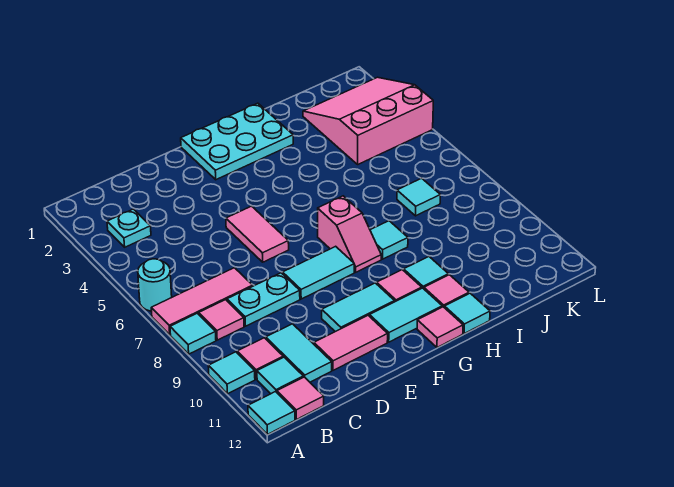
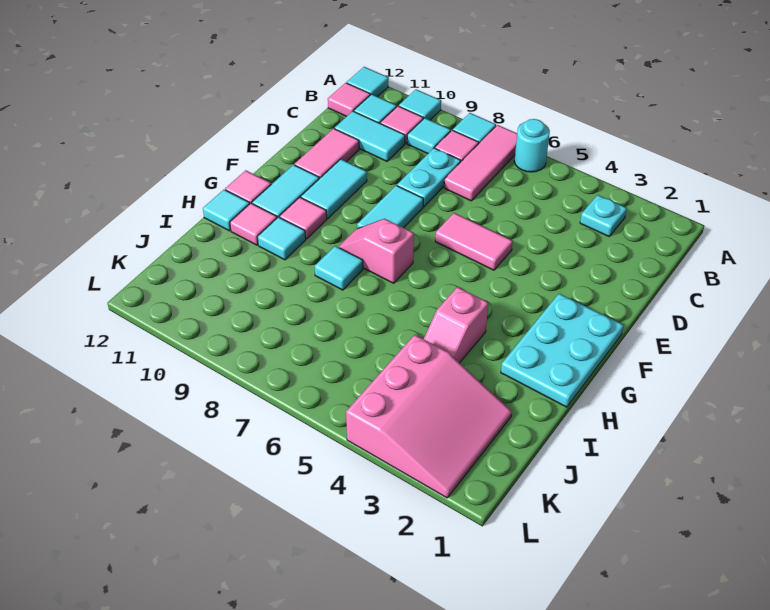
none -> pink slope H4:I4 level 1 top H
cyan tile J7 level 1 -> cyan tile B9 level 1

